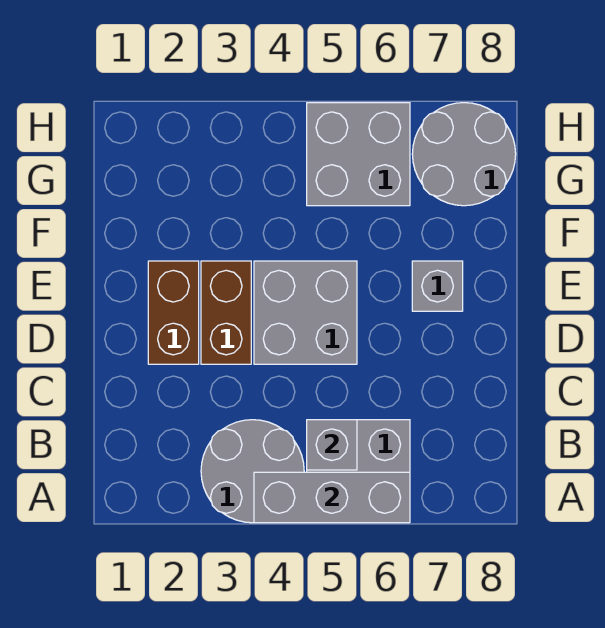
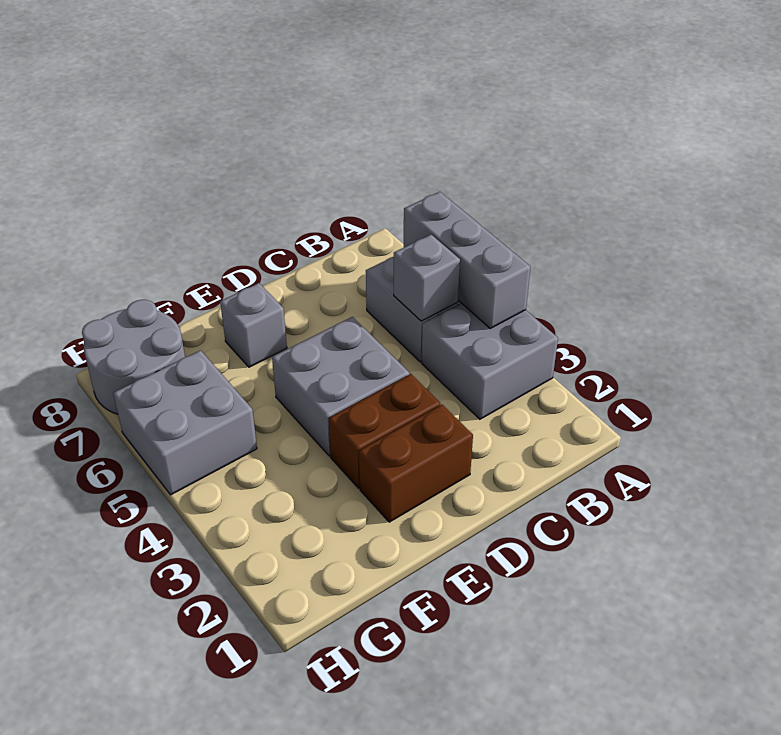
grey round brick A3:B4 level 1 -> grey brick A3:B4 level 1

